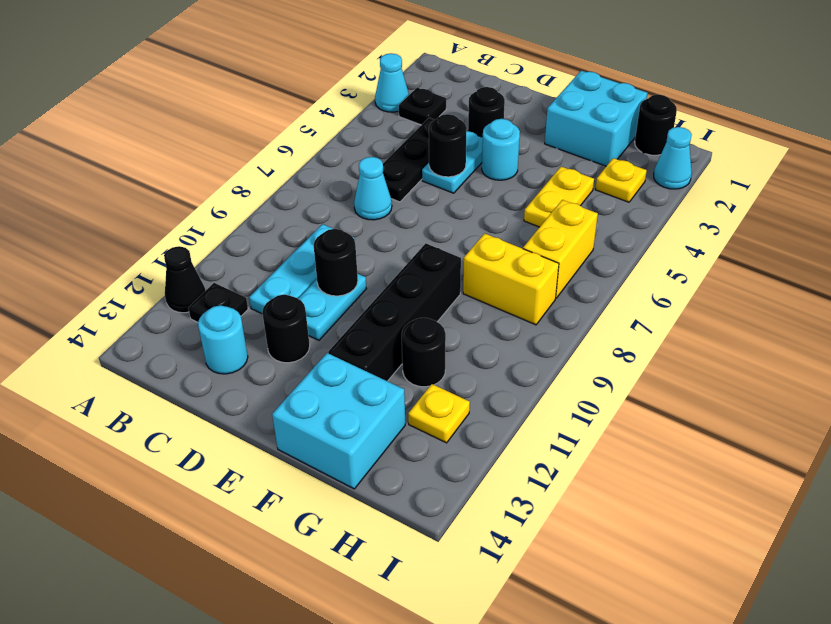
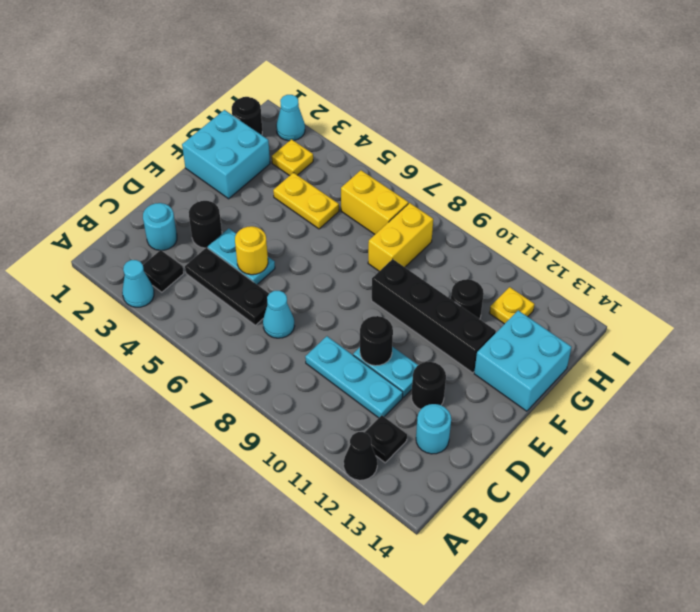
black round brick D5 level 2 -> yellow round brick D5 level 2
cyan round brick E4 level 1 -> cyan round brick C2 level 1

